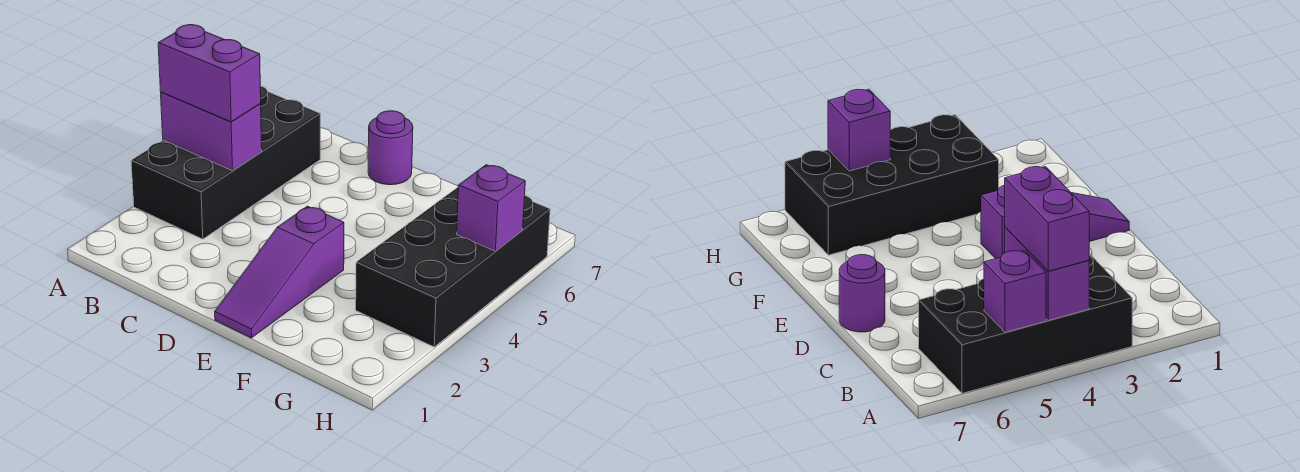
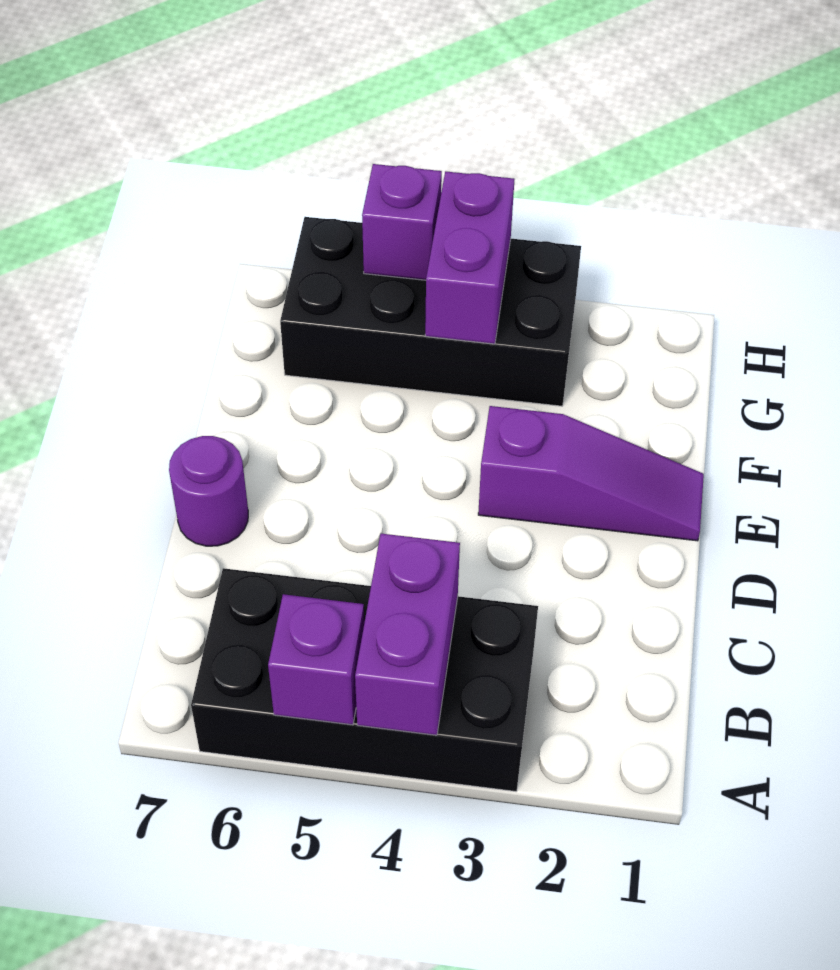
purple brick A4:B4 level 3 -> purple brick G4:H4 level 2

